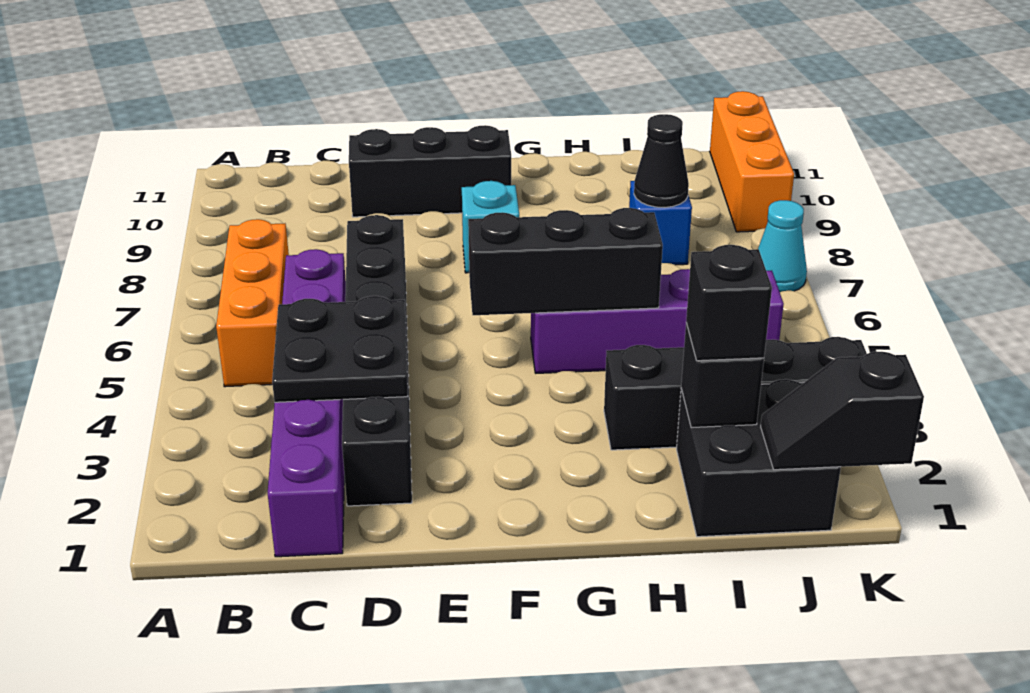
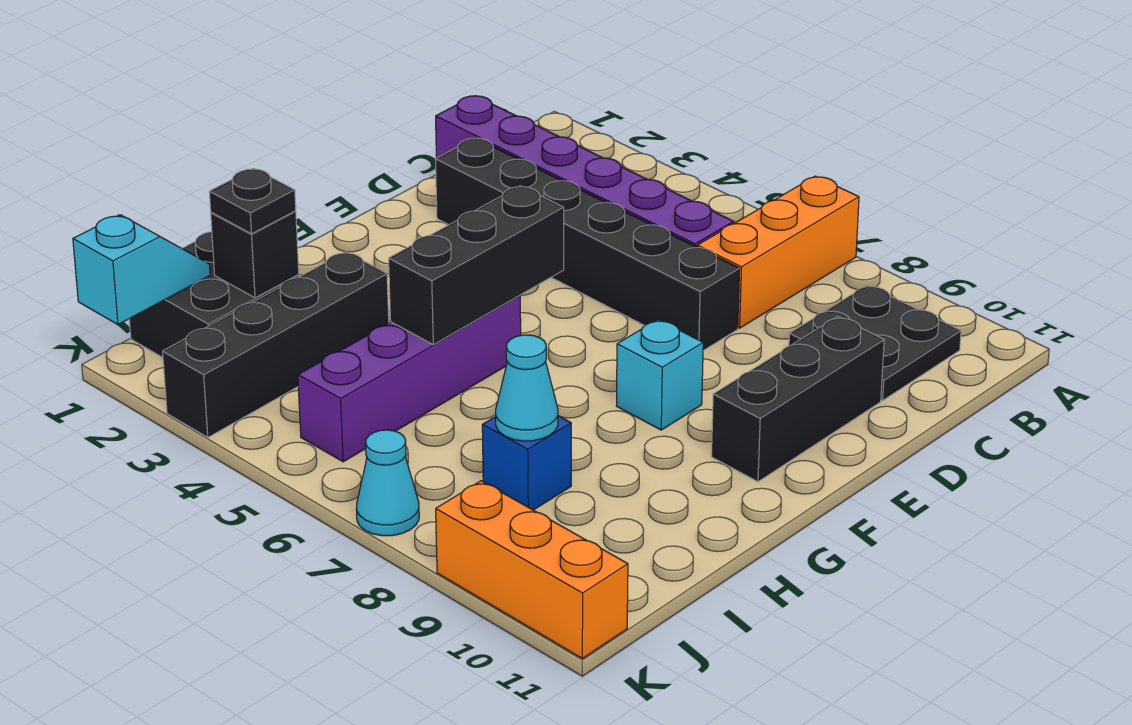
orange brick B5:B7 level 1 -> orange brick A7:C7 level 1
black plate C3:D4 level 2 -> black plate B9:C10 level 1
black brick I2 level 3 -> black plate I2 level 3
black cone I8 level 2 -> cyan cone I8 level 2
black slope J1:K1 level 2 top K -> cyan slope J1:K1 level 2 top K

